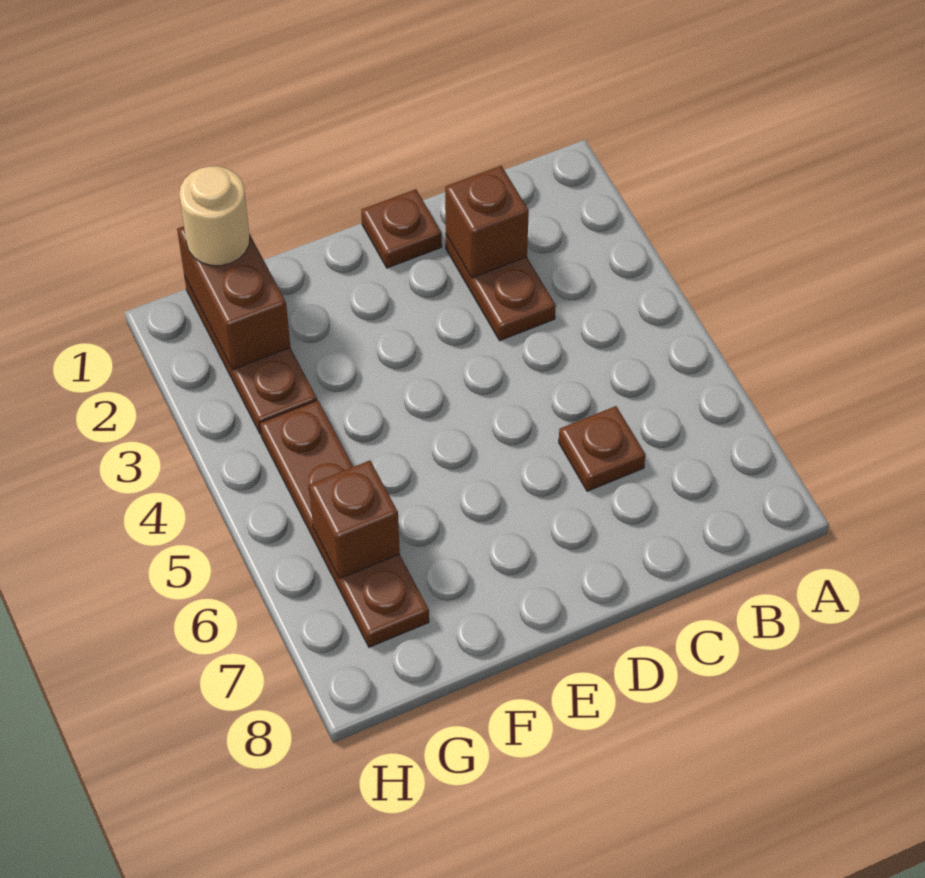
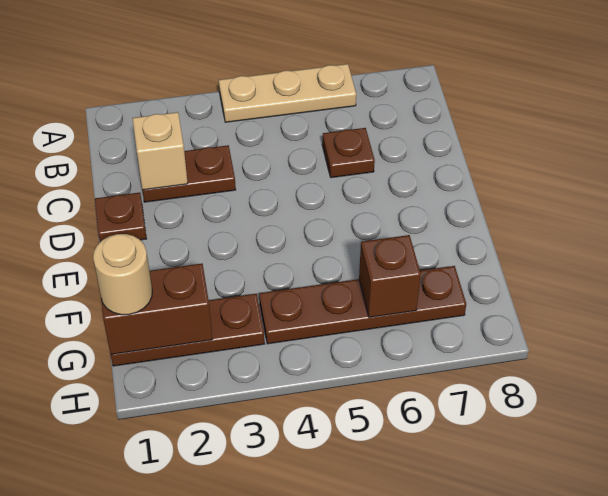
none -> tan plate A4:A6 level 1
brown brick C2 level 2 -> tan brick C2 level 2

